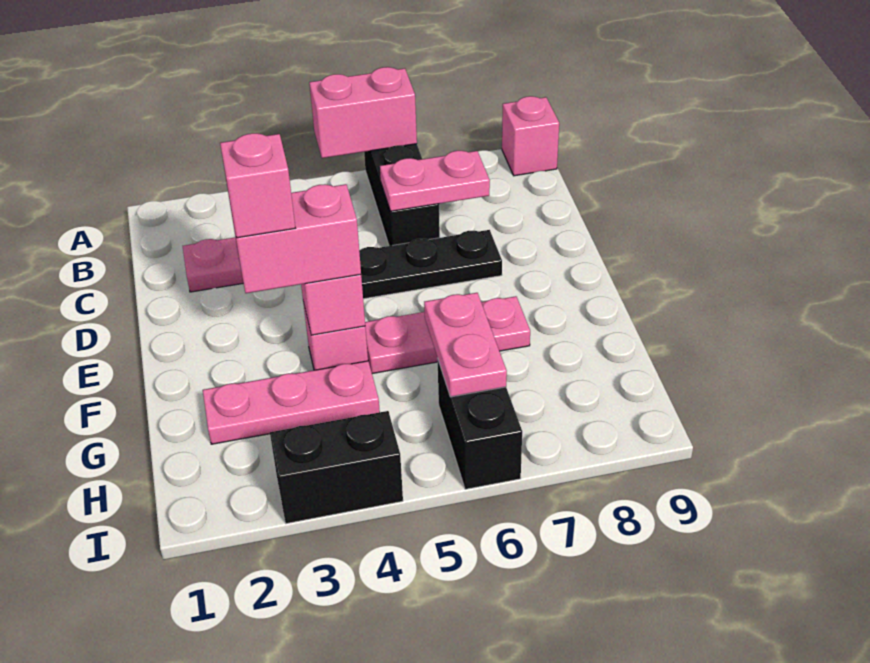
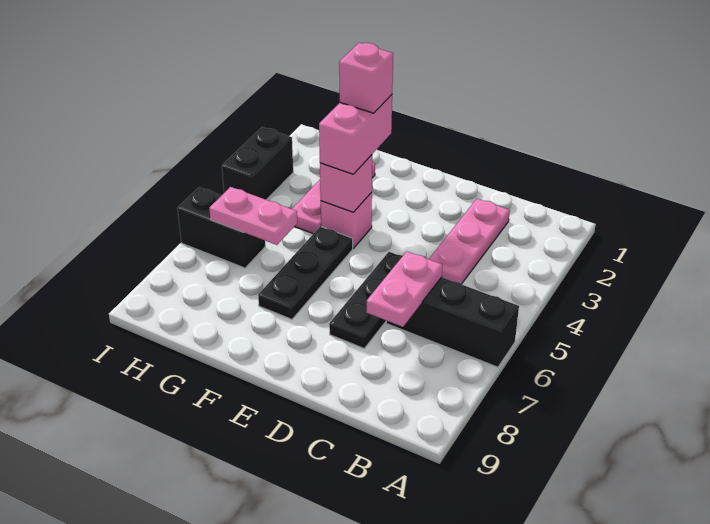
pink brick A5:A6 level 2 -> none
pink brick A9 level 1 -> none
pink plate F5:F7 level 1 -> black plate F5:F7 level 1

